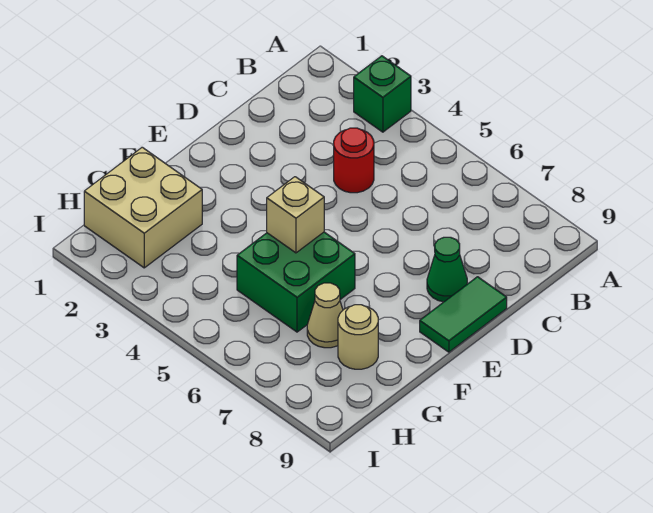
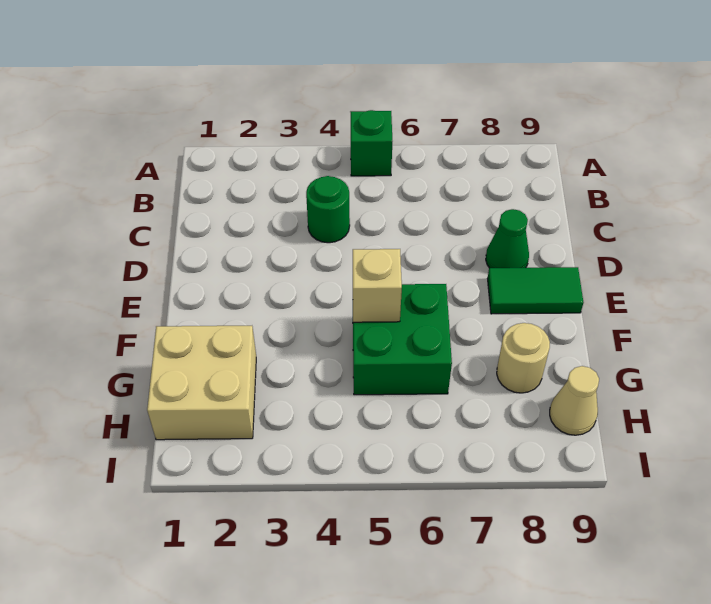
green brick A3 level 1 -> green brick A5 level 1
red round brick C4 level 1 -> green round brick C4 level 1
green tile D9:E9 level 1 -> green tile E8:E9 level 1
tan cone G7 level 1 -> tan cone H9 level 1

